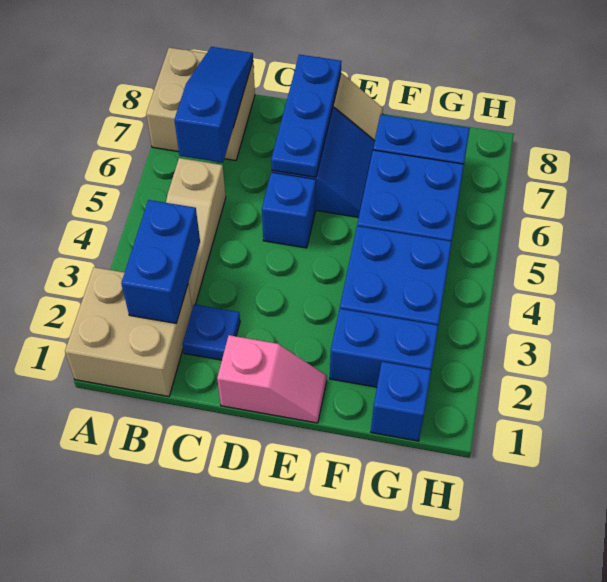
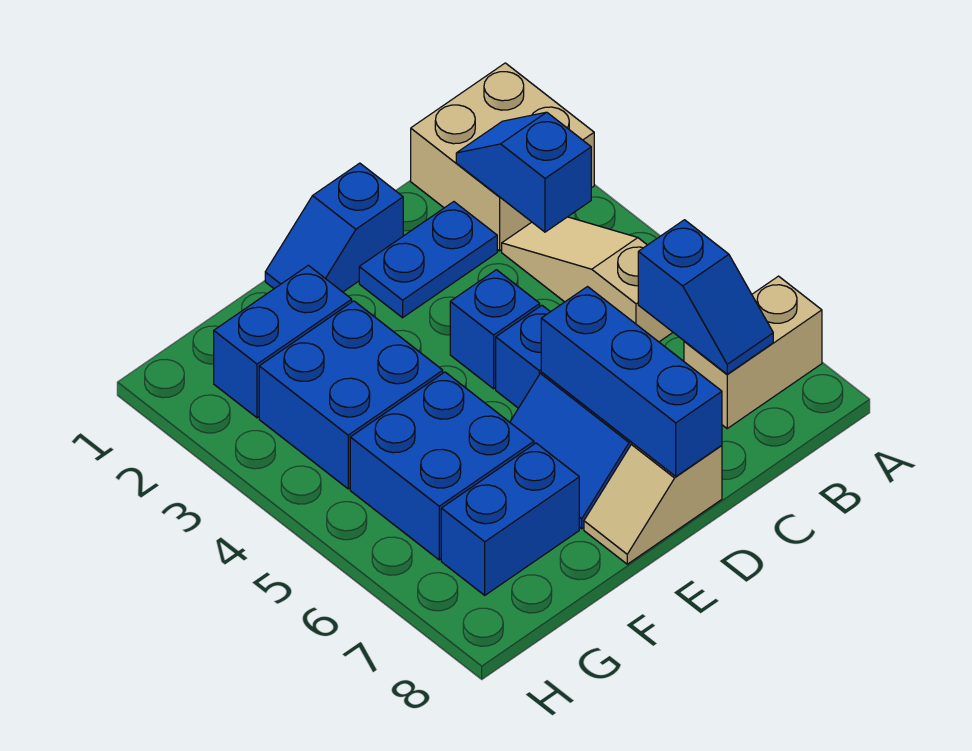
tan brick A7:B8 level 1 -> tan brick A7:B7 level 1
blue brick B2:B3 level 2 -> blue slope B2:B3 level 2 top 3
blue slope B6:B8 level 2 top 6 -> blue slope B6:B7 level 2 top 6
blue plate C2 level 1 -> blue plate C2:D2 level 1
pink slope D1:E1 level 1 top D -> blue slope D1:E1 level 1 top D
blue plate D6:D8 level 2 -> blue brick D6:D8 level 2
blue brick G1 level 1 -> blue brick D4 level 1

